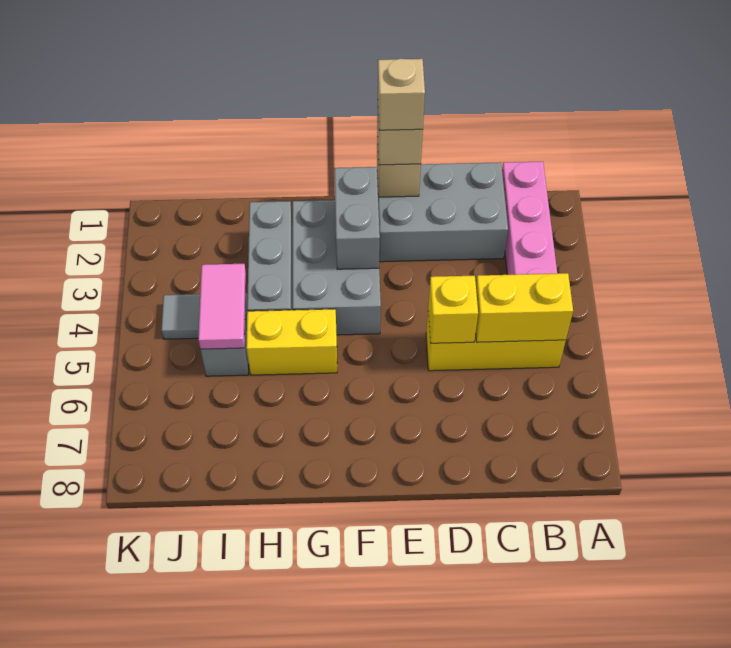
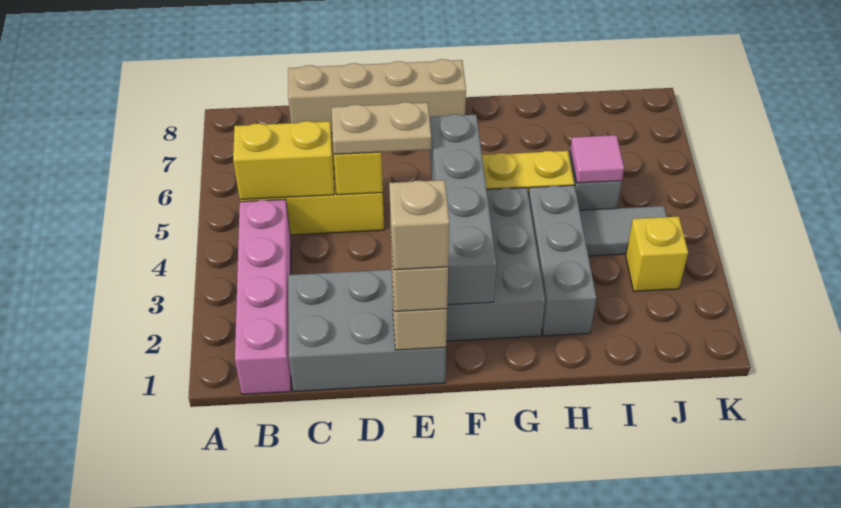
none -> tan brick C8:F8 level 1
none -> tan plate D5:E5 level 3
grey brick F2:F3 level 2 -> grey brick F2:F5 level 2
pink tile I4:I5 level 2 -> pink tile I5 level 2
none -> yellow brick J3 level 1

